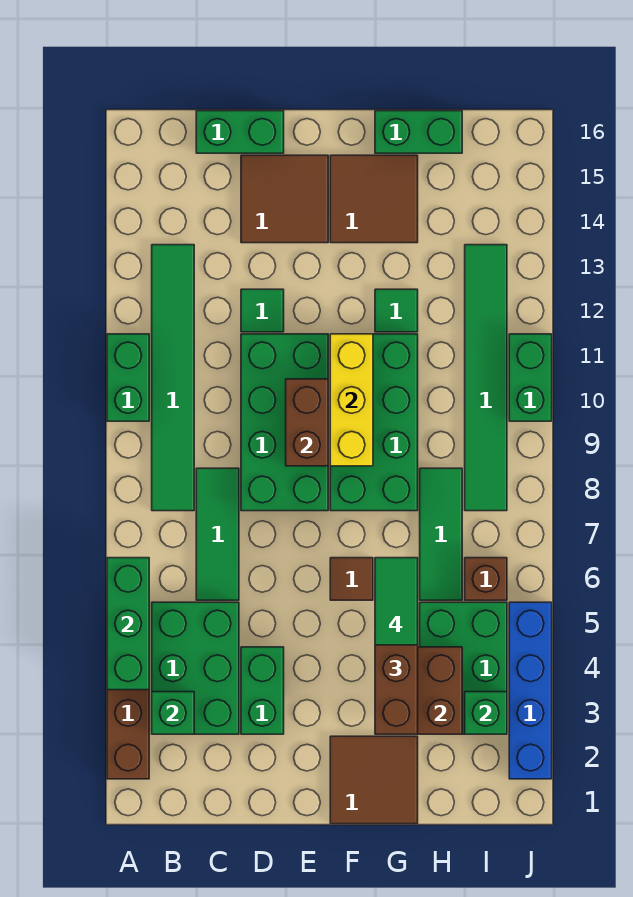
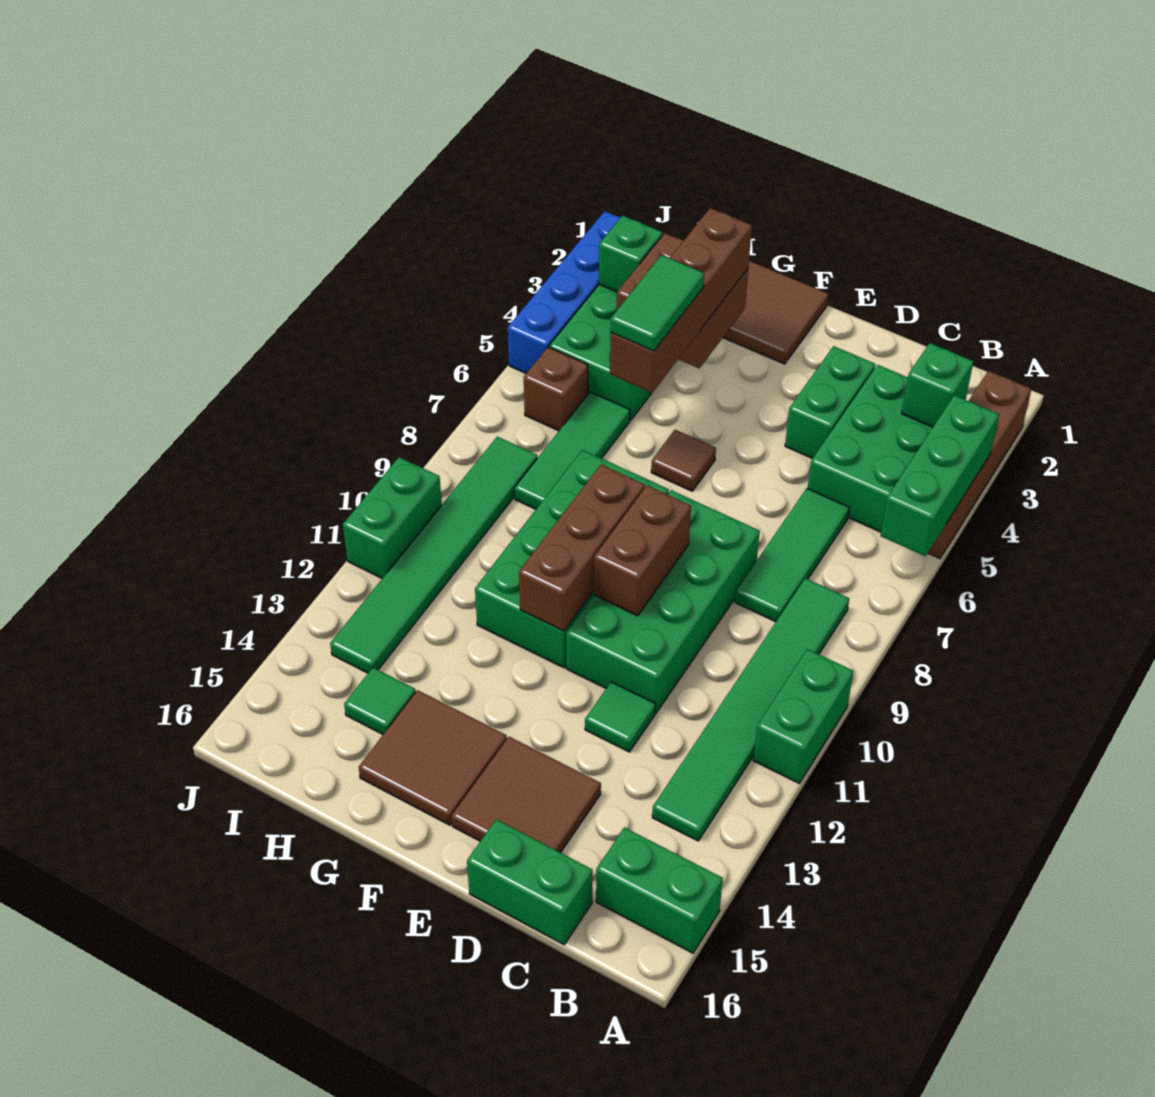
yellow brick F9:F11 level 2 -> brown brick F9:F11 level 2
green tile G12 level 1 -> green tile H14 level 1
green brick G16:H16 level 1 -> green brick A15:B15 level 1

